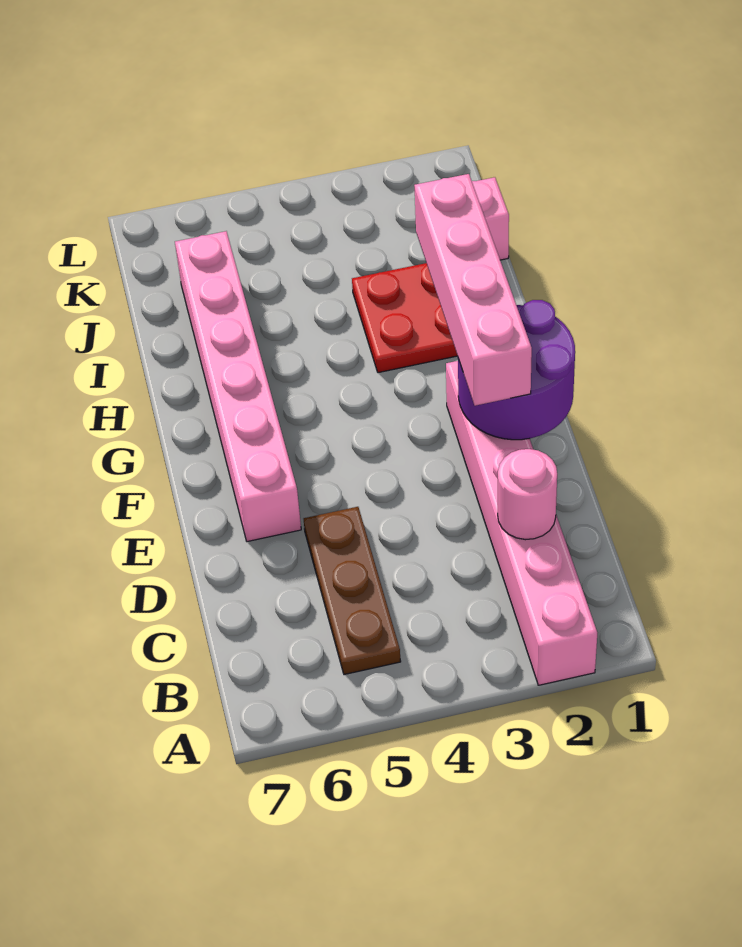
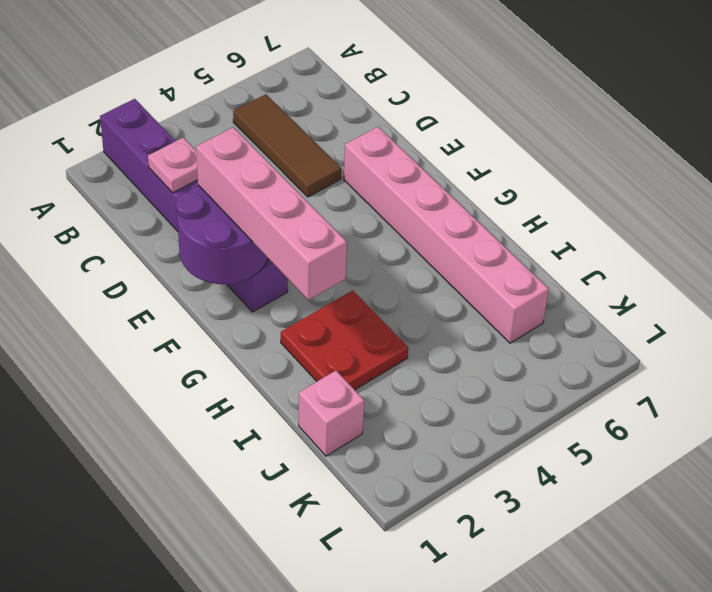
pink brick A2:F2 level 1 -> purple brick A2:F2 level 1
brown plate B5:D5 level 1 -> brown tile B5:D5 level 1
pink round brick C2 level 2 -> pink plate C2 level 2

